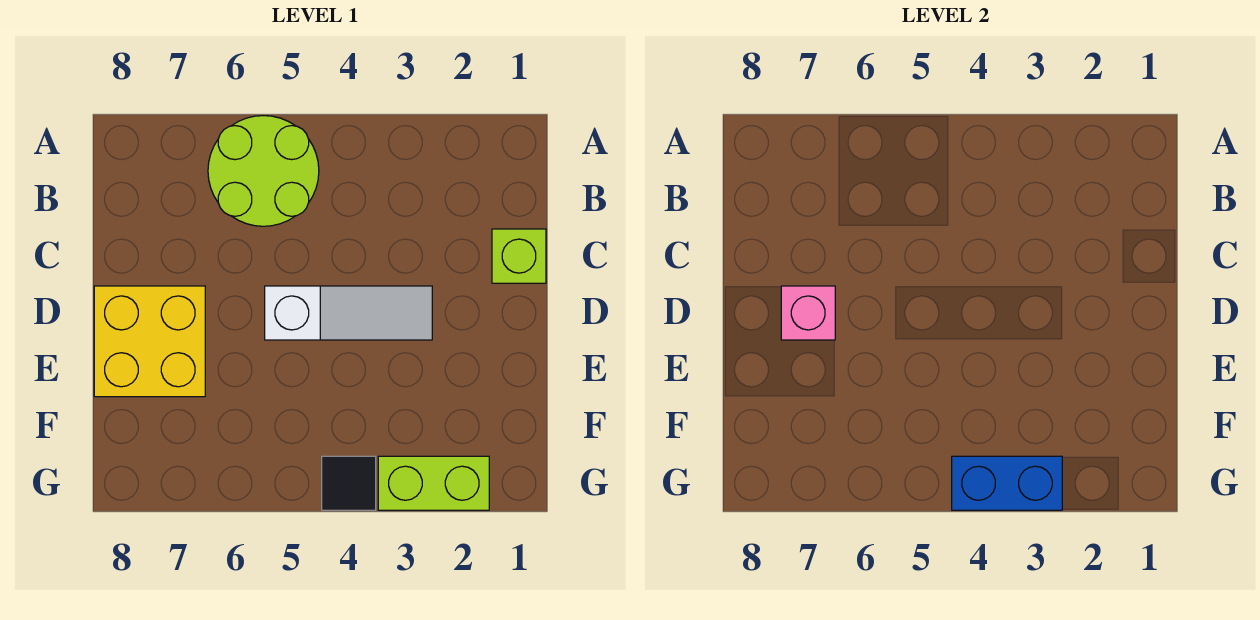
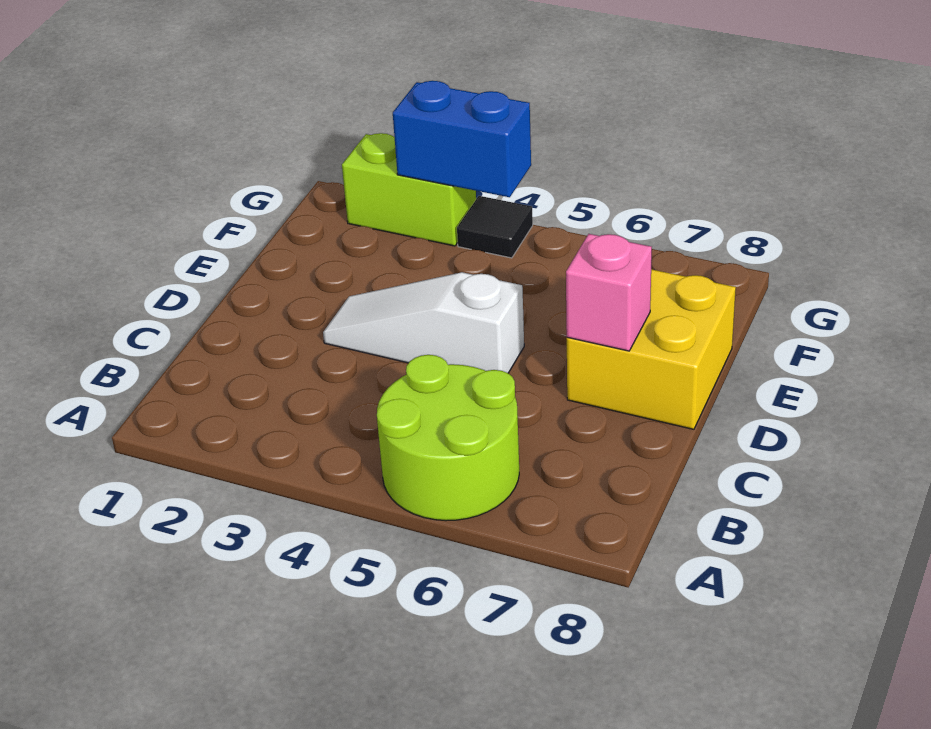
lime brick C1 level 1 -> none

